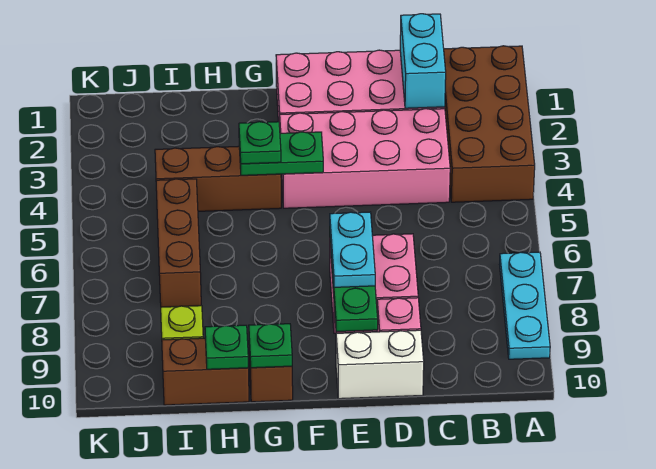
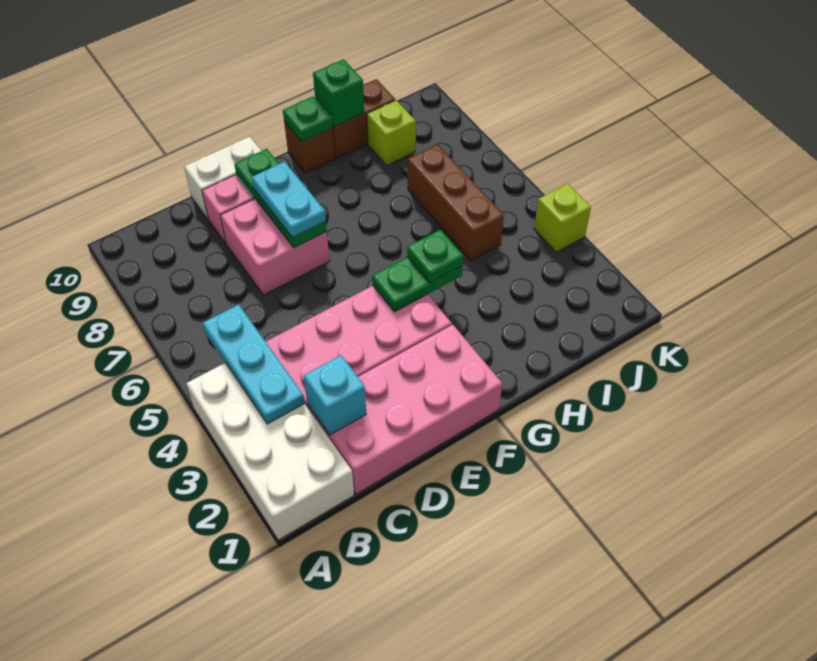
brown brick A1:B4 level 1 -> white brick A1:B4 level 1
cyan plate A7:A9 level 1 -> cyan plate B3:B5 level 2
cyan brick C1:C2 level 2 -> cyan brick C2 level 2
brown brick G4:I4 level 1 -> none
green plate H10 level 2 -> green brick H10 level 2
none -> lime brick K4 level 1

